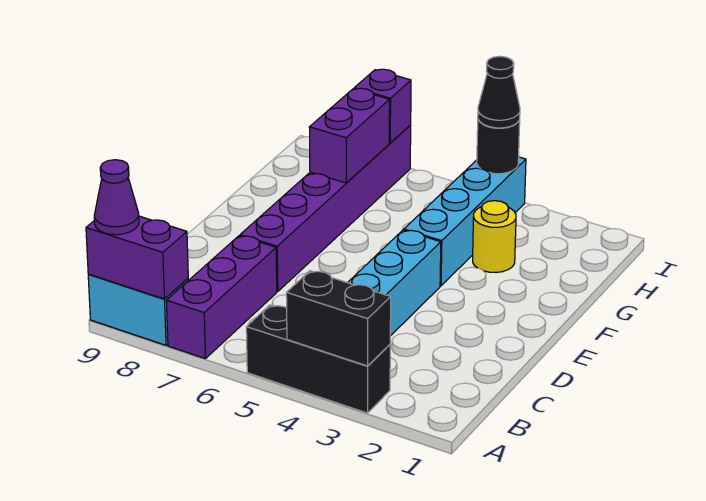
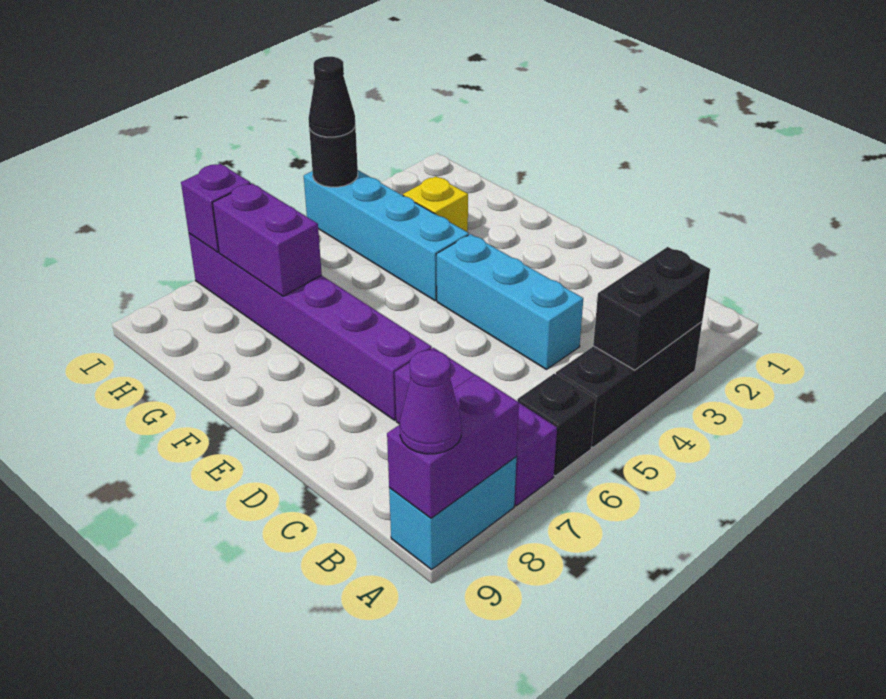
none -> black brick A6 level 1
yellow round brick G3 level 1 -> yellow brick G3 level 1

